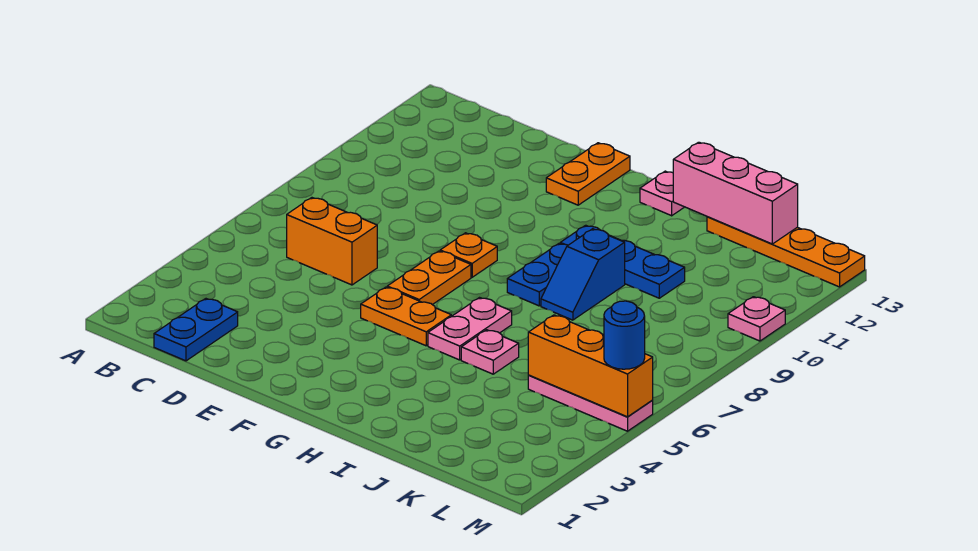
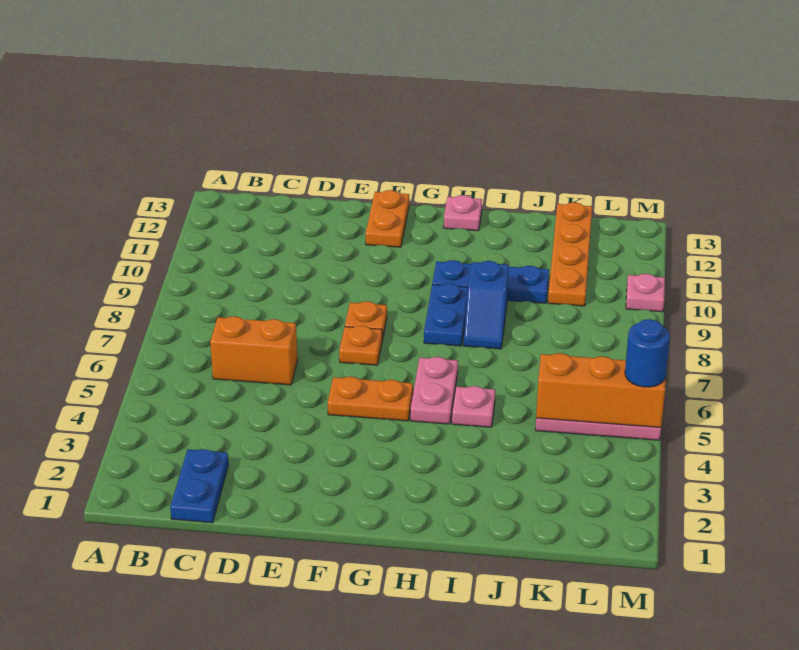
orange plate F6:F7 level 1 -> orange plate F7 level 1
pink brick I13:K13 level 2 -> none
orange plate J13:M13 level 1 -> orange plate K10:K13 level 1

